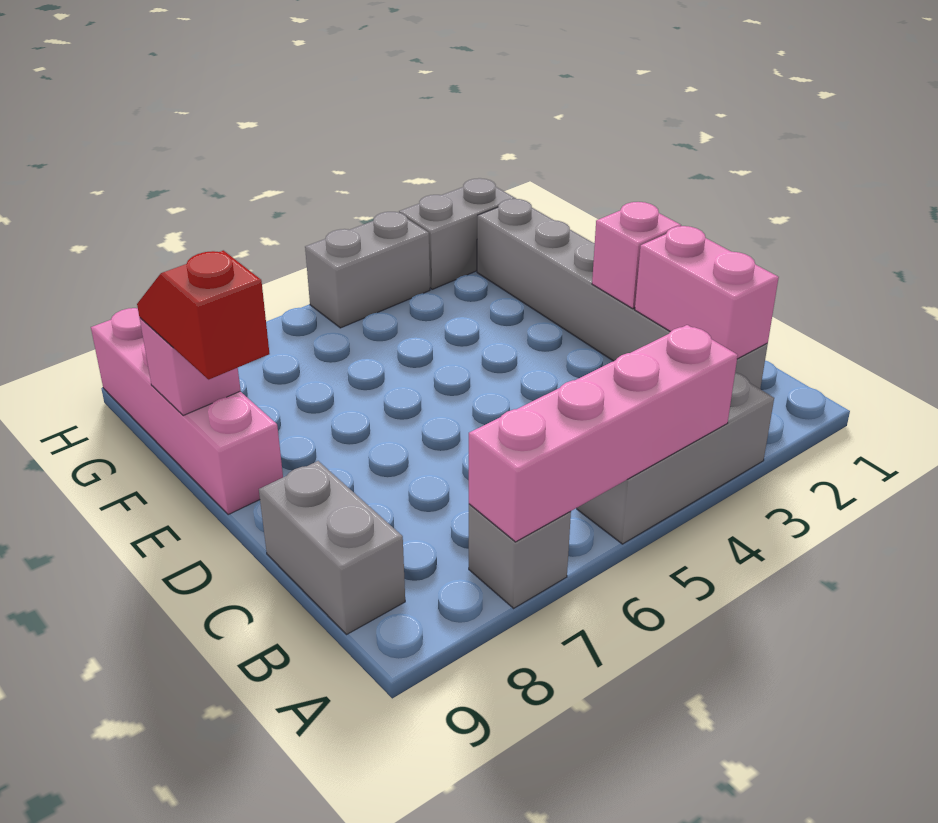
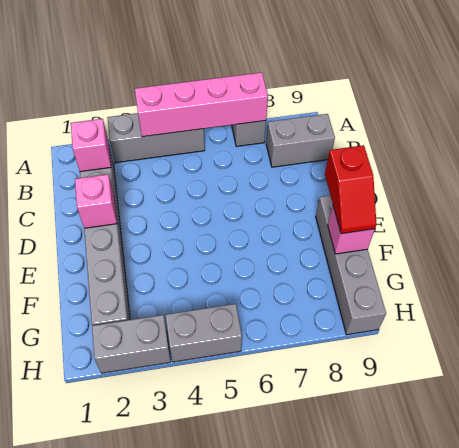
pink brick B2:C2 level 2 -> pink brick B2 level 2
grey brick B9:C9 level 1 -> grey brick B8:B9 level 1
pink brick E9:H9 level 1 -> grey brick E9:H9 level 1

